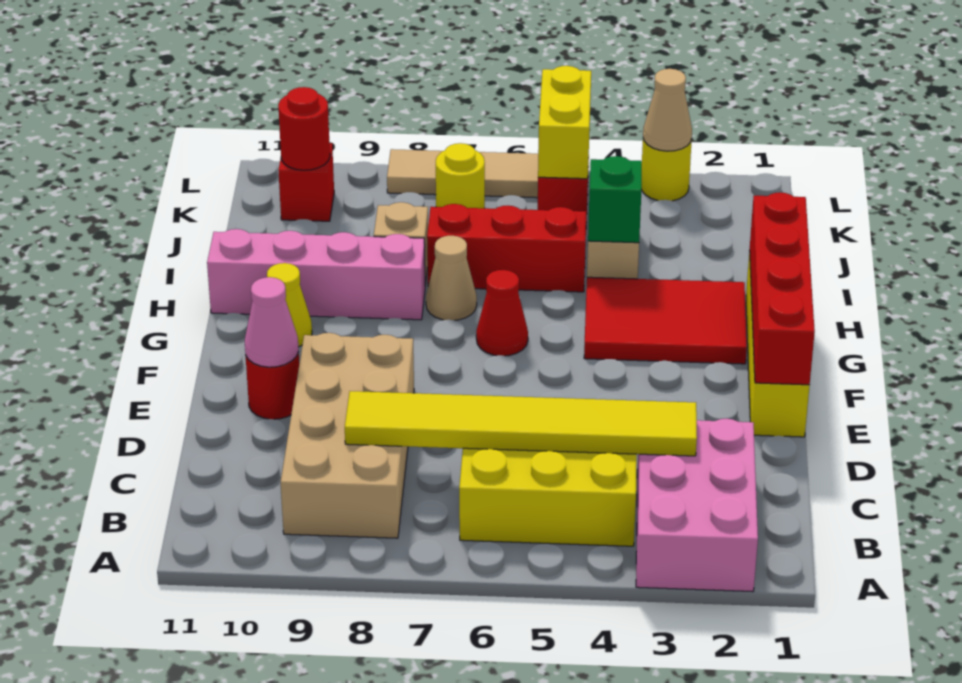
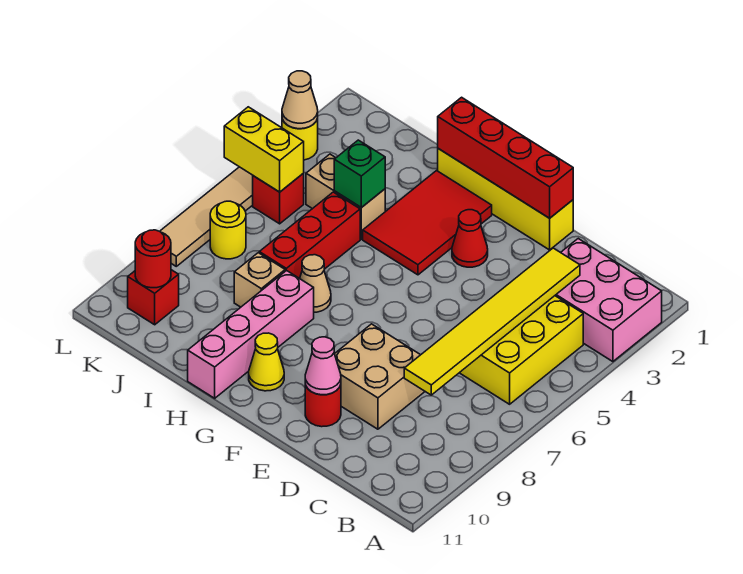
tan brick B8:E9 level 1 -> tan brick D8:E9 level 1
red cone G6 level 1 -> red cone F3 level 1

